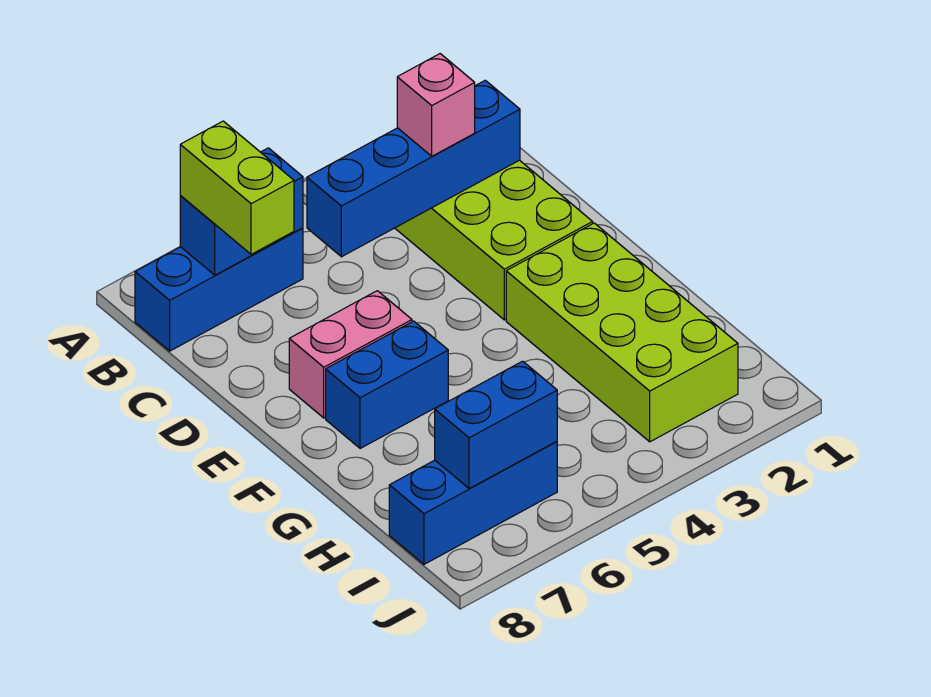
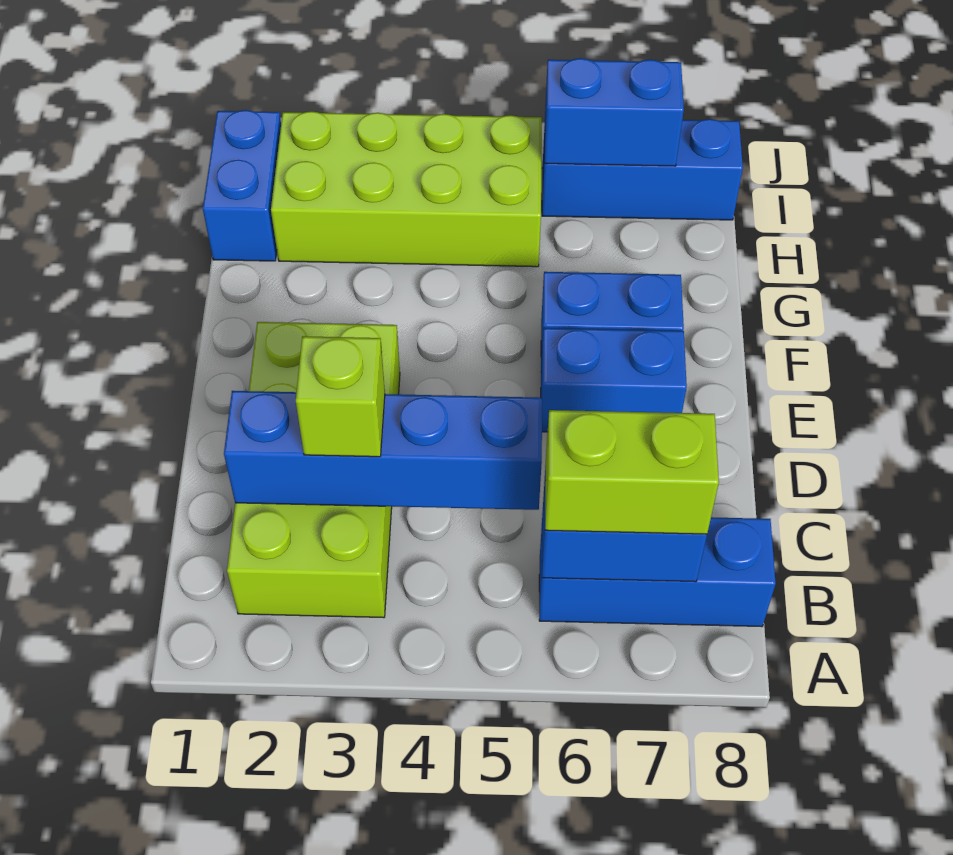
lime brick B7:C7 level 3 -> lime brick B6:B7 level 3
pink brick C3 level 3 -> lime brick C3 level 3
pink brick E6:E7 level 1 -> blue brick E6:E7 level 1
lime brick F2:I3 level 1 -> lime brick H2:I5 level 1
none -> blue brick H1:I1 level 1

